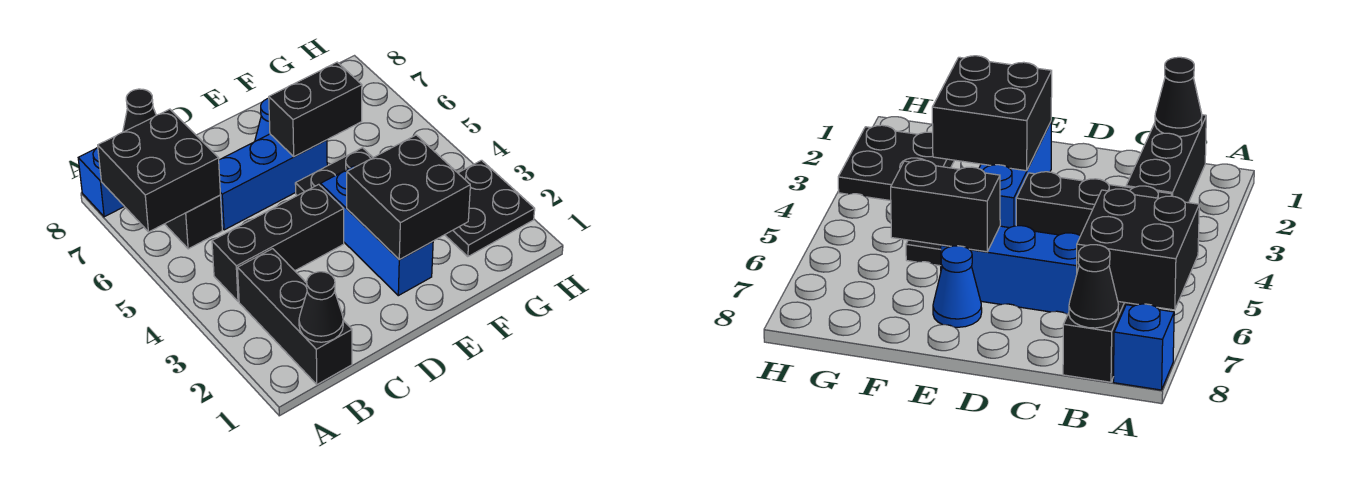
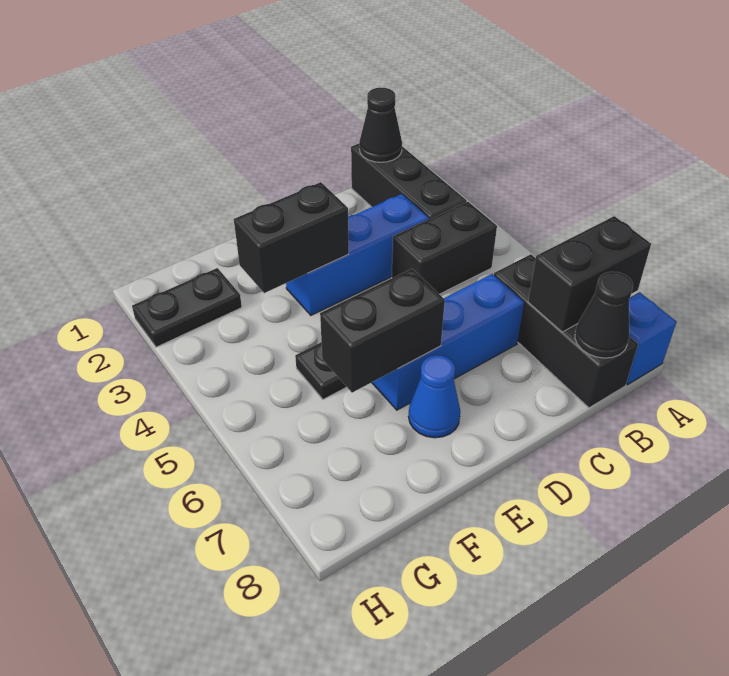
black brick A6:B7 level 2 -> black brick A7:B7 level 2
black brick B4:D4 level 1 -> black brick B4:C4 level 1
blue brick E2:E4 level 1 -> blue brick C3:E3 level 1
black brick E2:F3 level 2 -> black brick E3:F3 level 2
black plate G2:H3 level 1 -> black plate G2:H2 level 1

